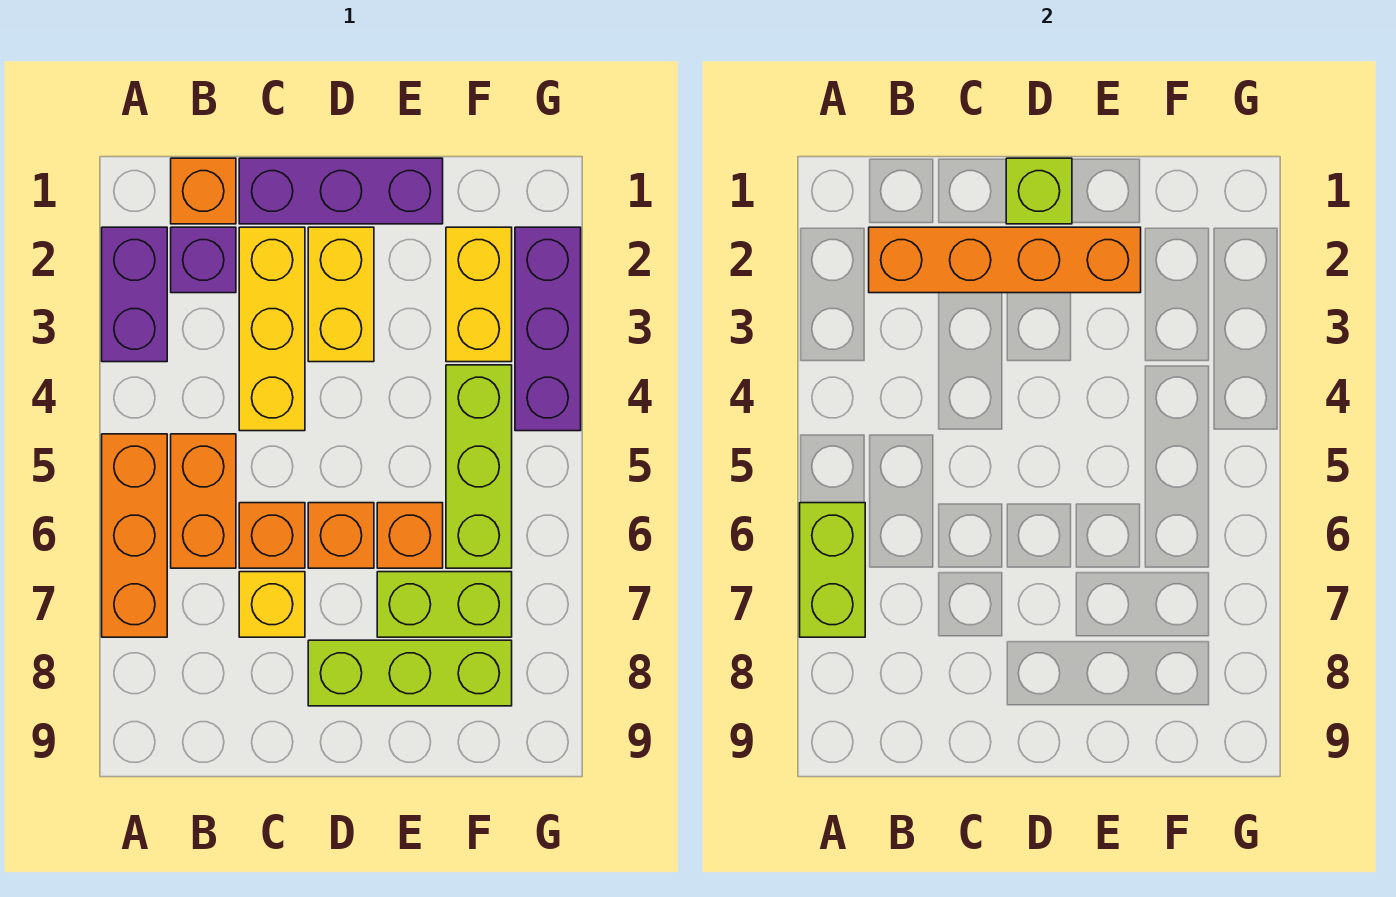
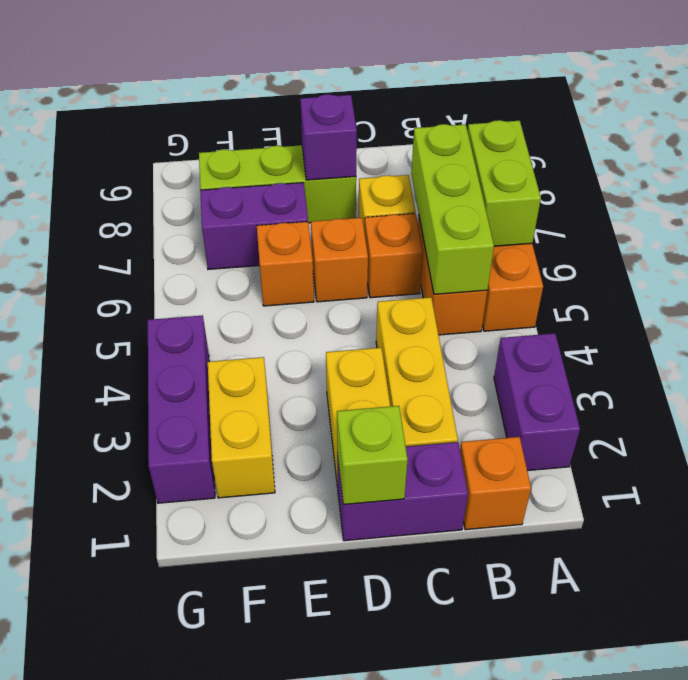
purple brick B2 level 1 -> purple brick D8 level 2
orange brick B2:E2 level 2 -> none
purple brick C1:E1 level 1 -> purple brick C1:D1 level 1
lime brick E7:F7 level 1 -> purple brick E7:F7 level 1
lime brick F4:F6 level 1 -> lime brick B5:B7 level 2

